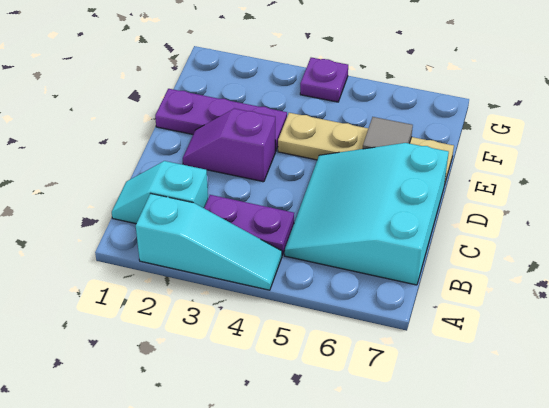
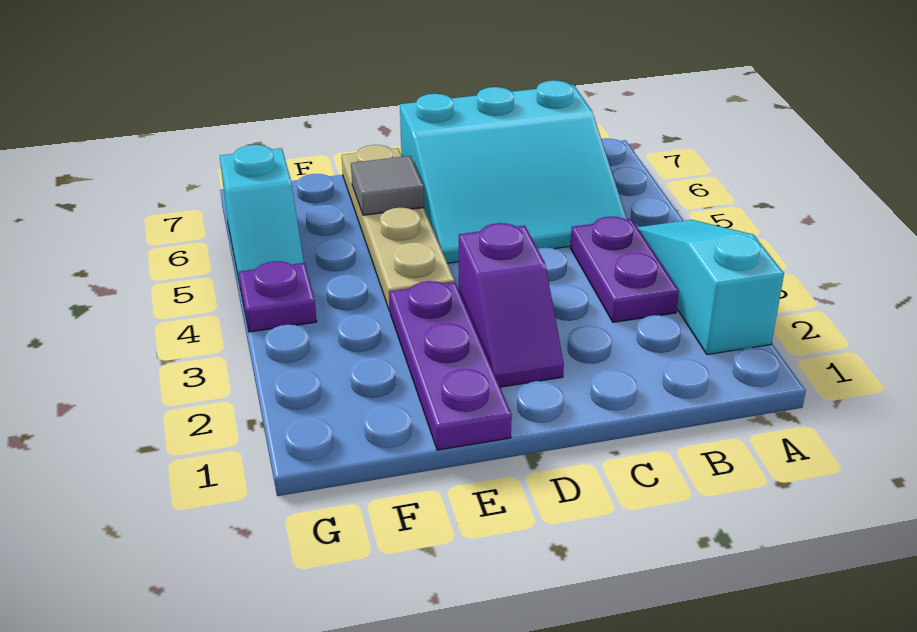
cyan slope B1:B2 level 1 top 2 -> cyan slope G5:G6 level 1 top 6

